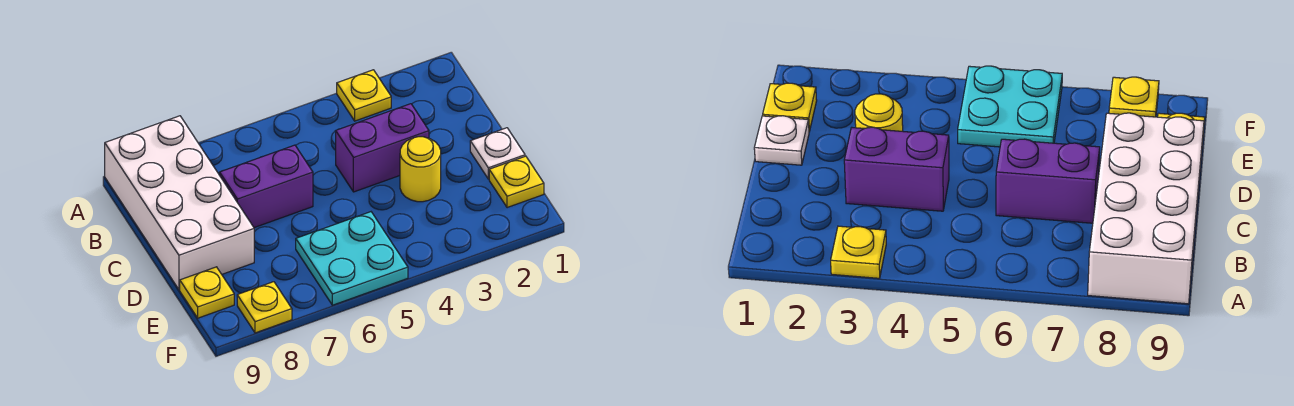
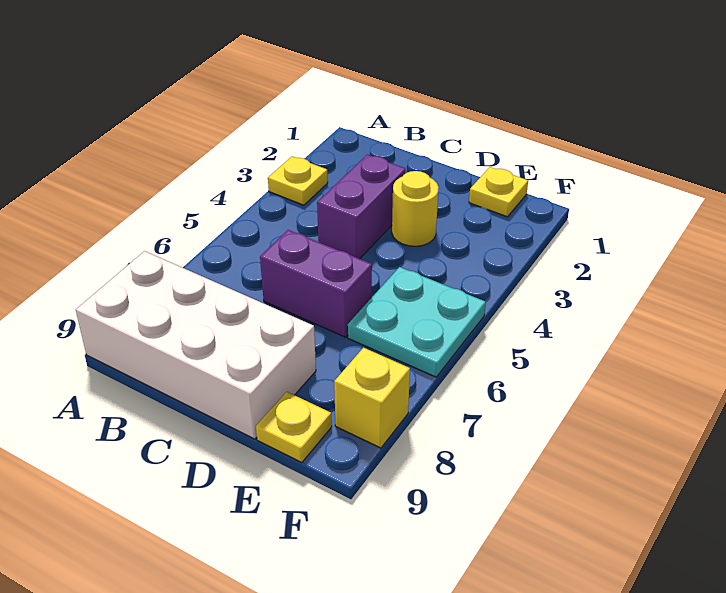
purple brick C6:C7 level 1 -> purple brick C6:D6 level 1
white plate D1 level 1 -> none
yellow plate F8 level 1 -> yellow brick F8 level 1

